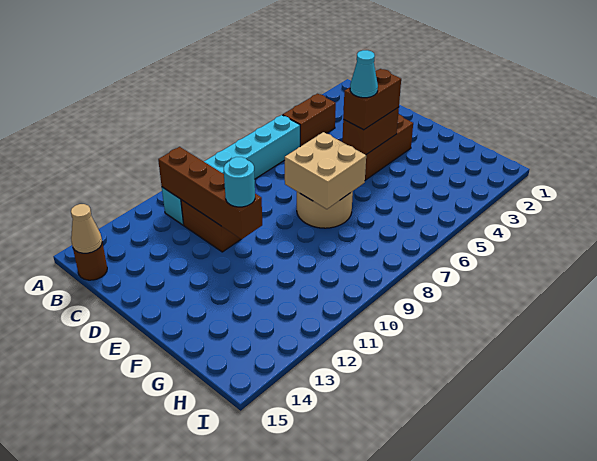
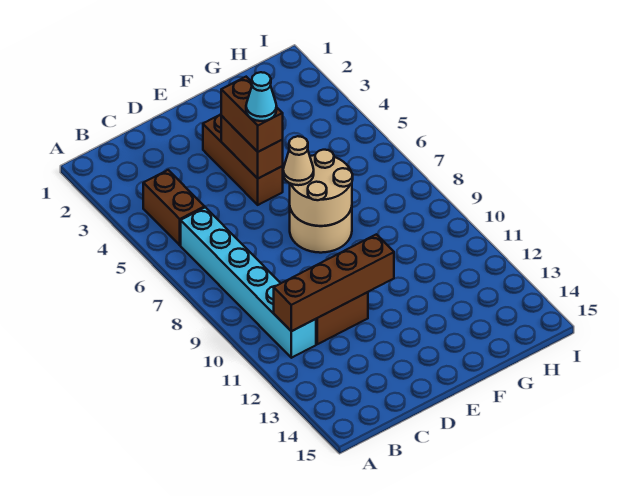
brown round brick B15 level 1 -> none
tan cone B15 level 2 -> tan cone E7 level 3
tan brick E7:F8 level 2 -> tan round brick E7:F8 level 2
cyan round brick E11 level 3 -> none

